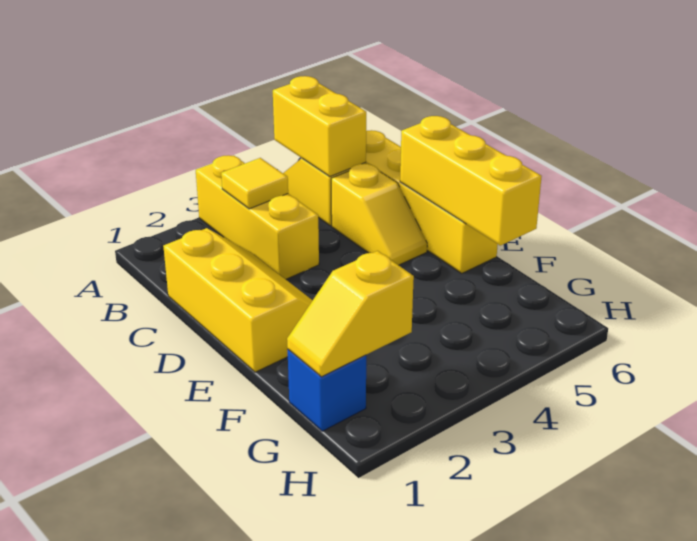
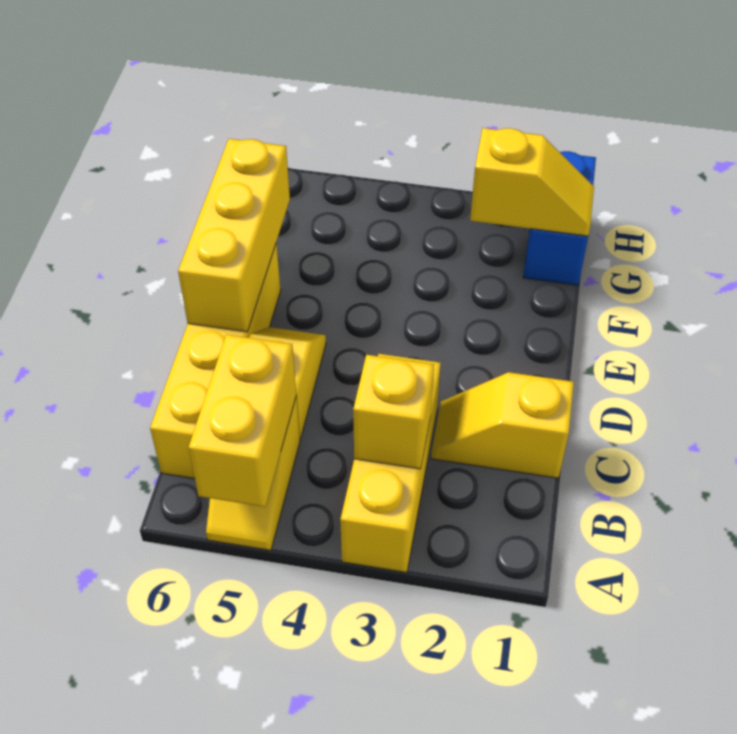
yellow tile B3 level 2 -> yellow brick B3 level 2
yellow slope C1:E2 level 1 top 1 -> yellow slope C1:C2 level 1 top 1
blue brick G1 level 1 -> blue brick G1:H1 level 1

